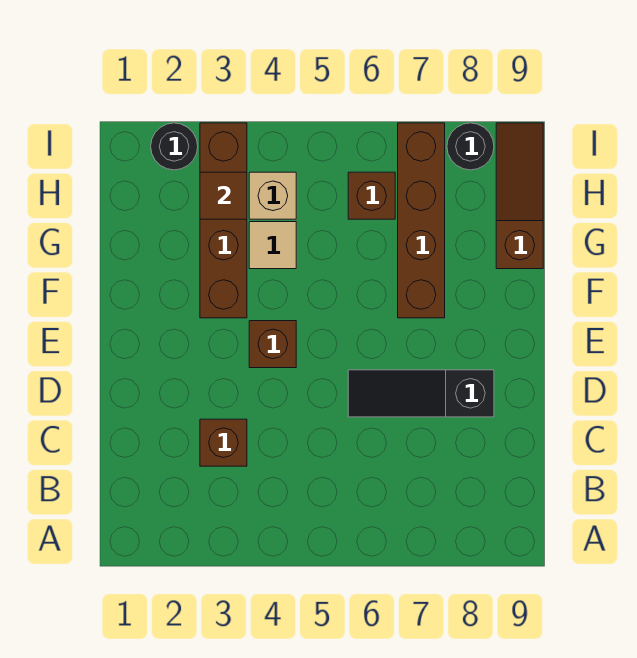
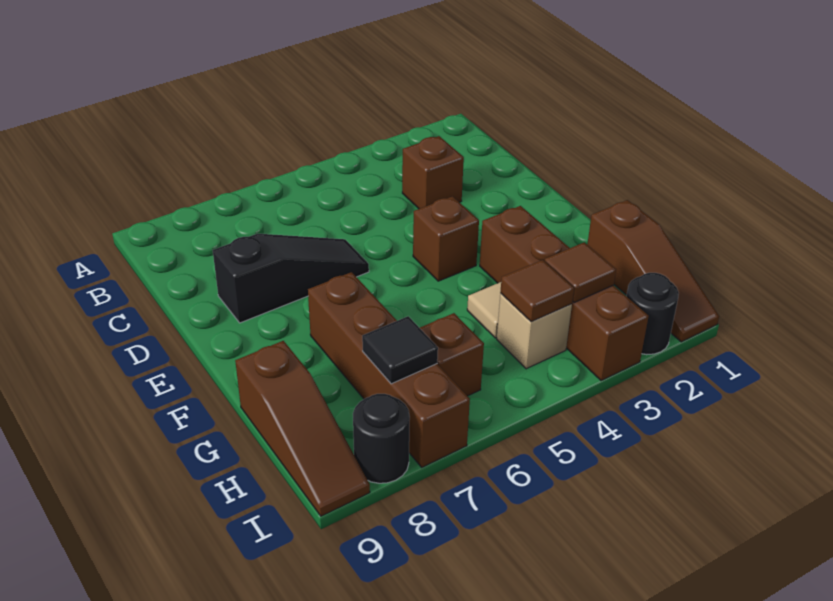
none -> brown slope G1:I1 level 1 top G
none -> brown tile H4 level 2
none -> black tile H7 level 2

